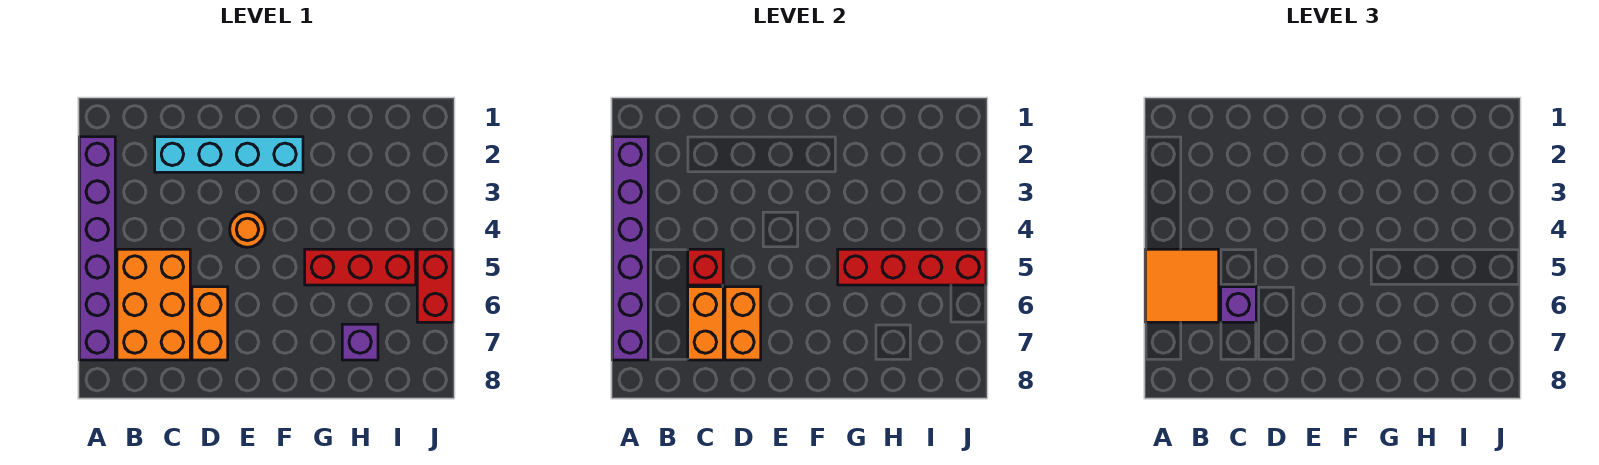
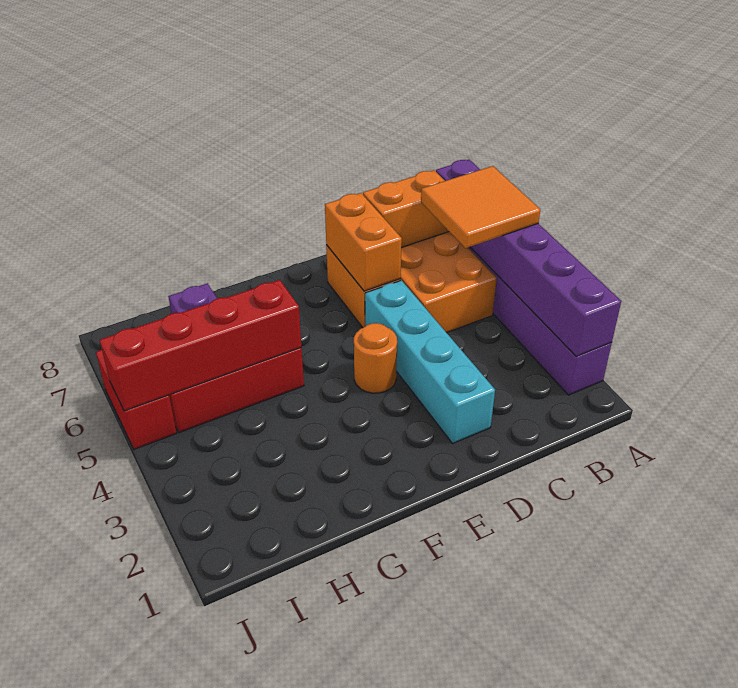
cyan brick C2:F2 level 1 -> cyan brick D2:D5 level 1
red brick C5 level 2 -> none
orange brick C6:C7 level 2 -> orange brick B7:C7 level 2
purple brick C6 level 3 -> none

